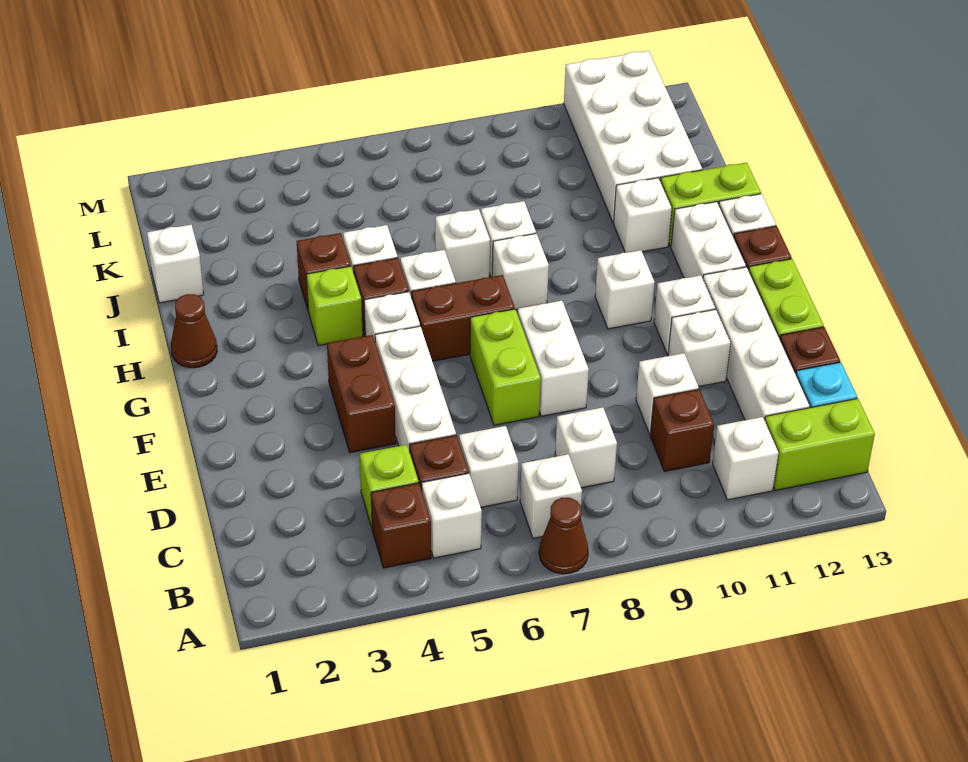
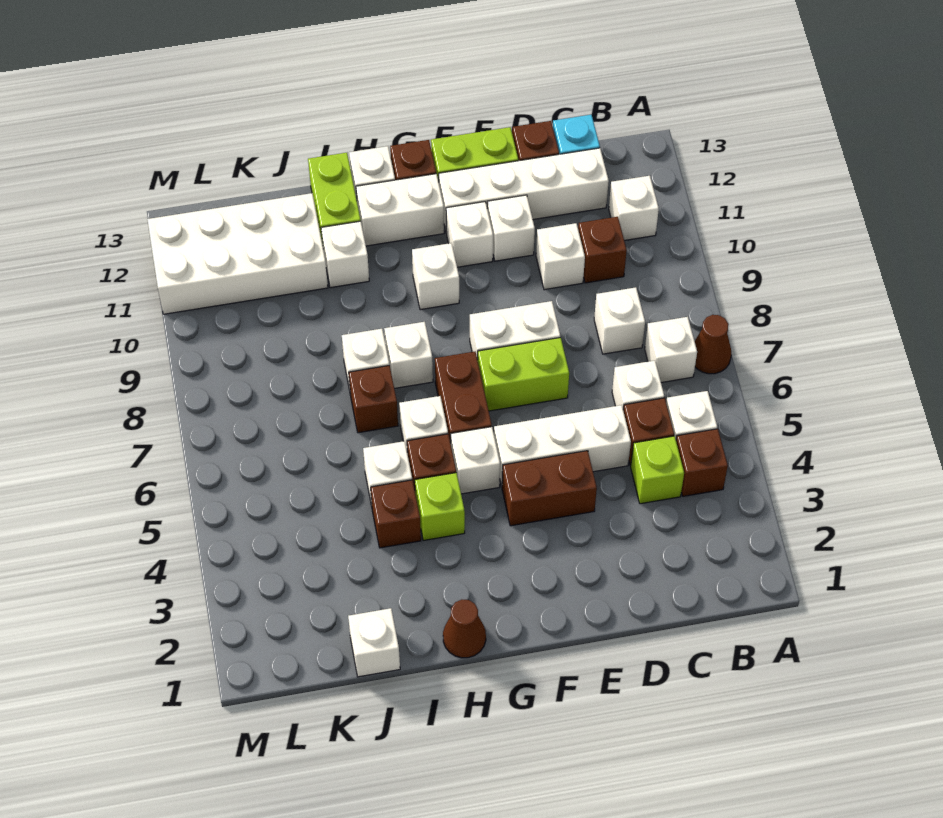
lime brick B12:B13 level 1 -> none
white brick I7 level 1 -> brown brick I7 level 1

